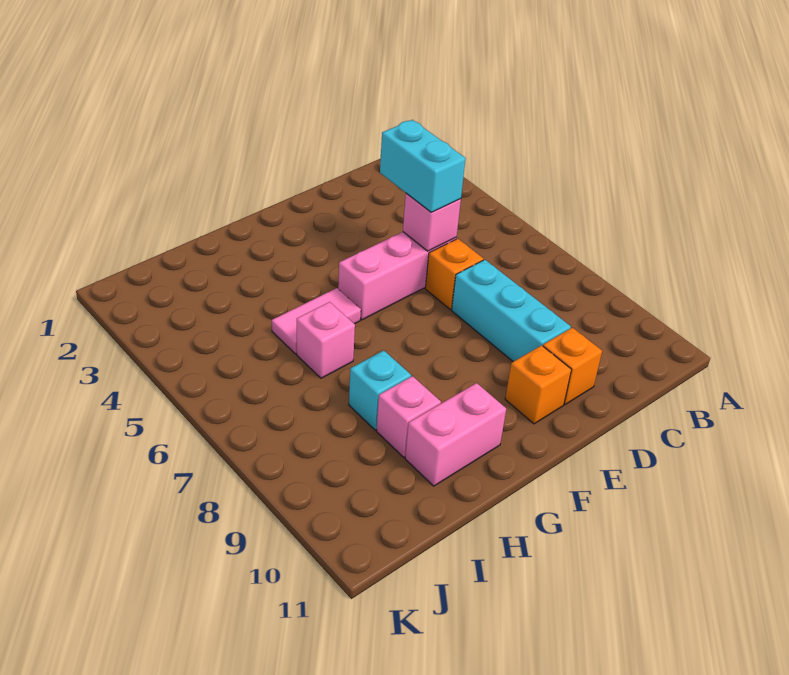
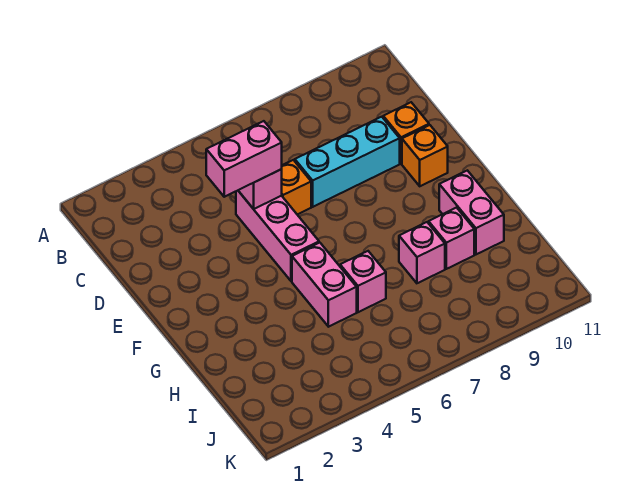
cyan brick D4:D5 level 3 -> pink brick D4:D5 level 3
pink tile G5:H5 level 1 -> pink brick G5:H5 level 1
cyan brick H8 level 1 -> pink brick H8 level 1

